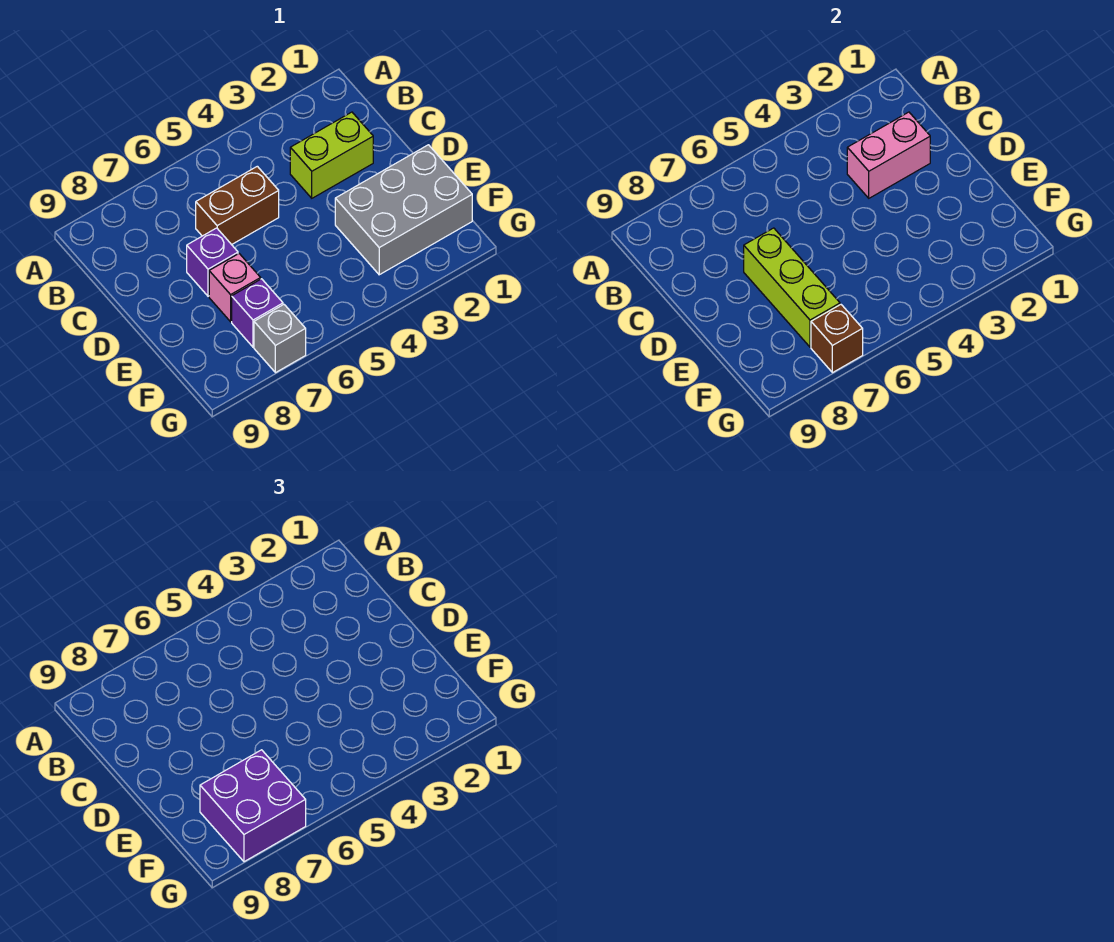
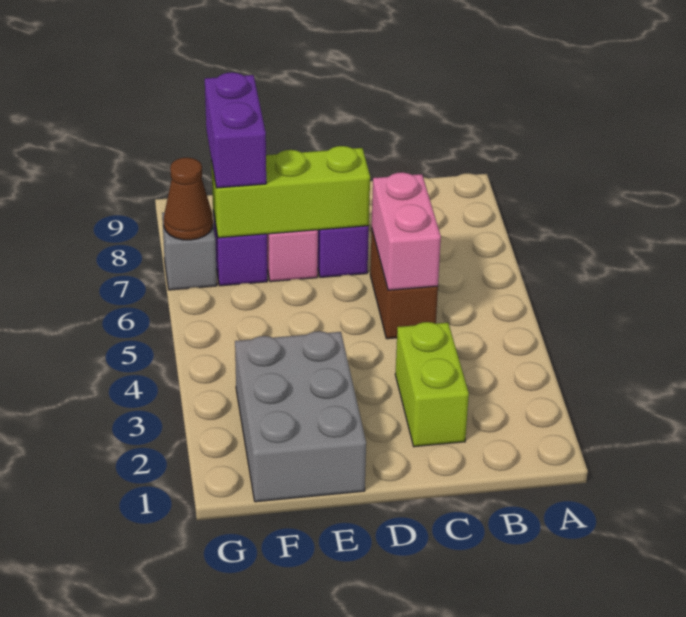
pink brick C2:C3 level 2 -> pink brick C5:C6 level 2
purple brick F7:G8 level 3 -> purple brick F7:F8 level 3
brown brick G7 level 2 -> brown cone G7 level 2

